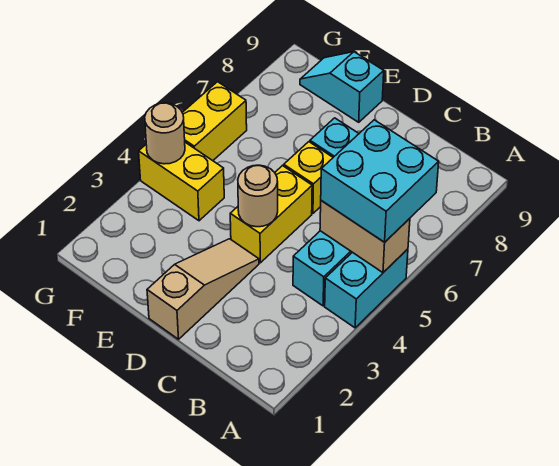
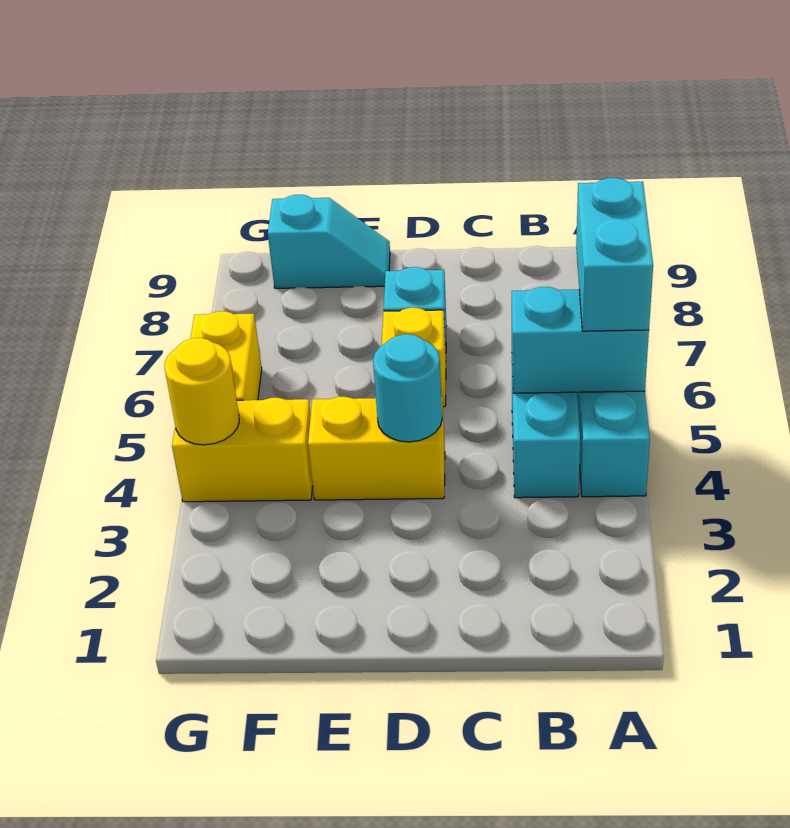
tan brick A5:B5 level 2 -> cyan brick A5:B5 level 2
cyan brick A5:B6 level 3 -> cyan brick A5:A6 level 3
tan slope D1:D3 level 1 top 1 -> none
yellow brick D4:D5 level 1 -> yellow brick D4:E4 level 1
tan round brick D4 level 2 -> cyan round brick D4 level 2
cyan slope E9:F9 level 1 top E -> cyan slope E9:F9 level 1 top F
tan round brick G4 level 2 -> yellow round brick G4 level 2

